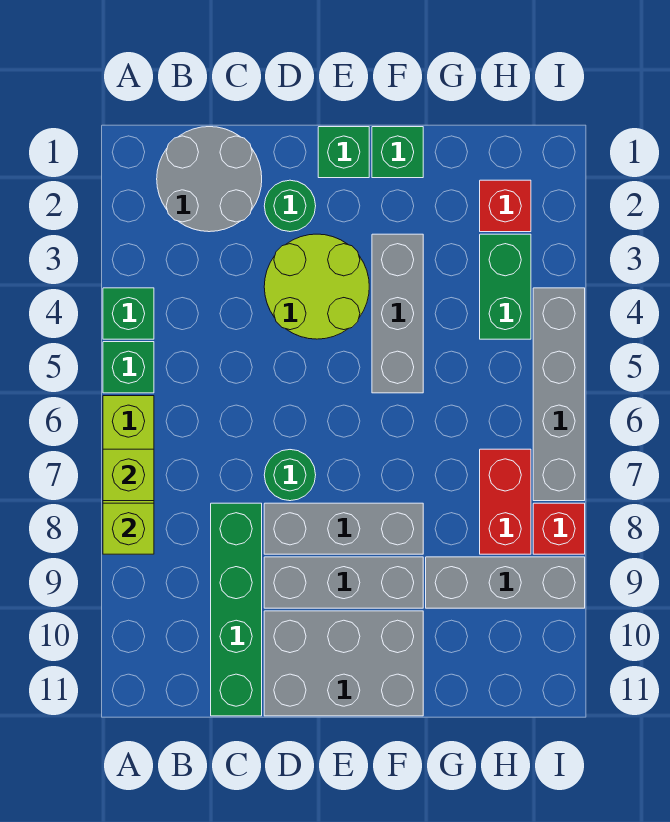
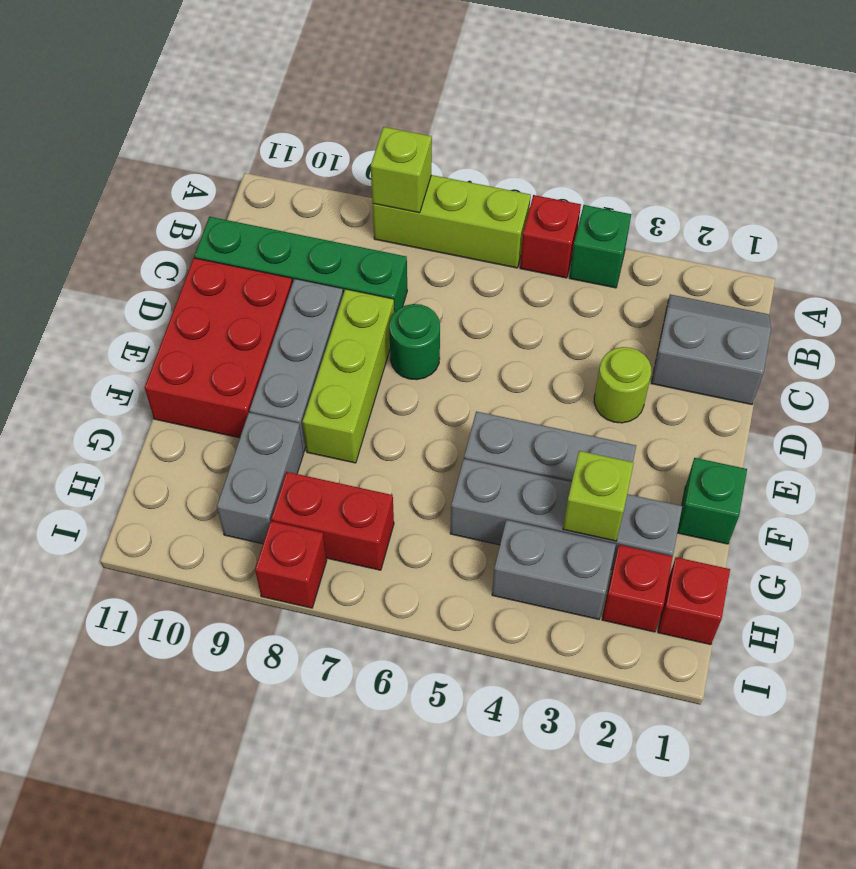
green brick A5 level 1 -> red brick A5 level 1
lime brick A7 level 2 -> lime brick G3 level 2
grey round brick B1:C2 level 1 -> grey slope B1:C2 level 1 top C
green round brick D2 level 1 -> none
lime round brick D3:E4 level 1 -> lime round brick D3 level 1
grey brick D8:F8 level 1 -> lime brick D8:F8 level 1
grey brick D10:F11 level 1 -> red brick D10:F11 level 1
green brick E1 level 1 -> none
grey brick G9:I9 level 1 -> grey brick G9:H9 level 1
none -> red brick H1 level 1
green brick H3:H4 level 1 -> grey brick H3:H4 level 1
grey brick I4:I7 level 1 -> grey brick G2:G5 level 1

